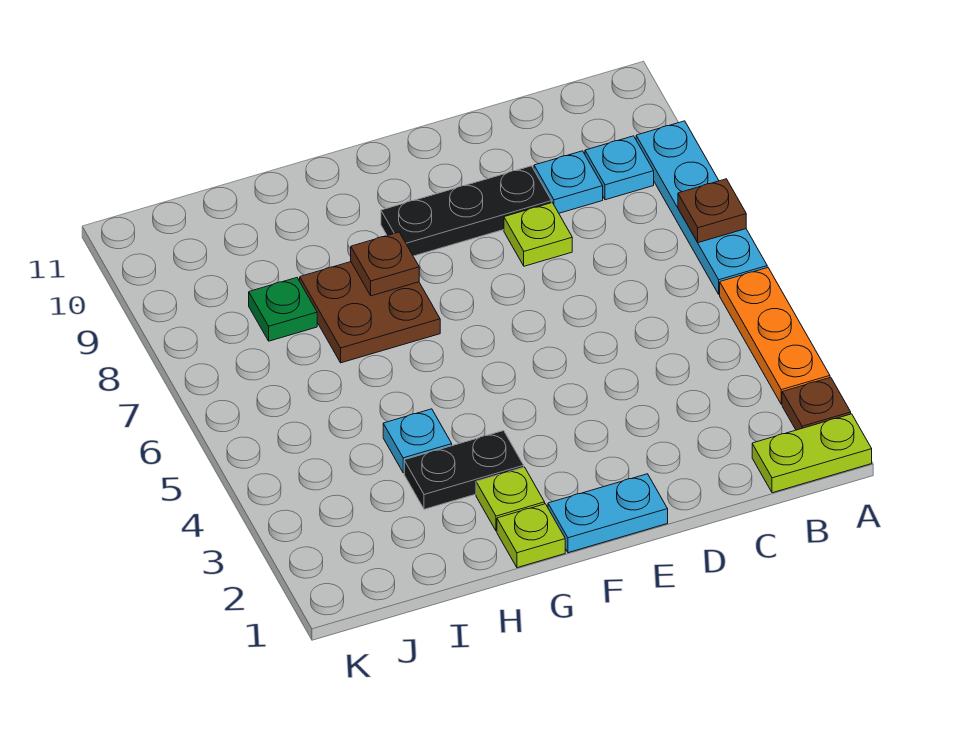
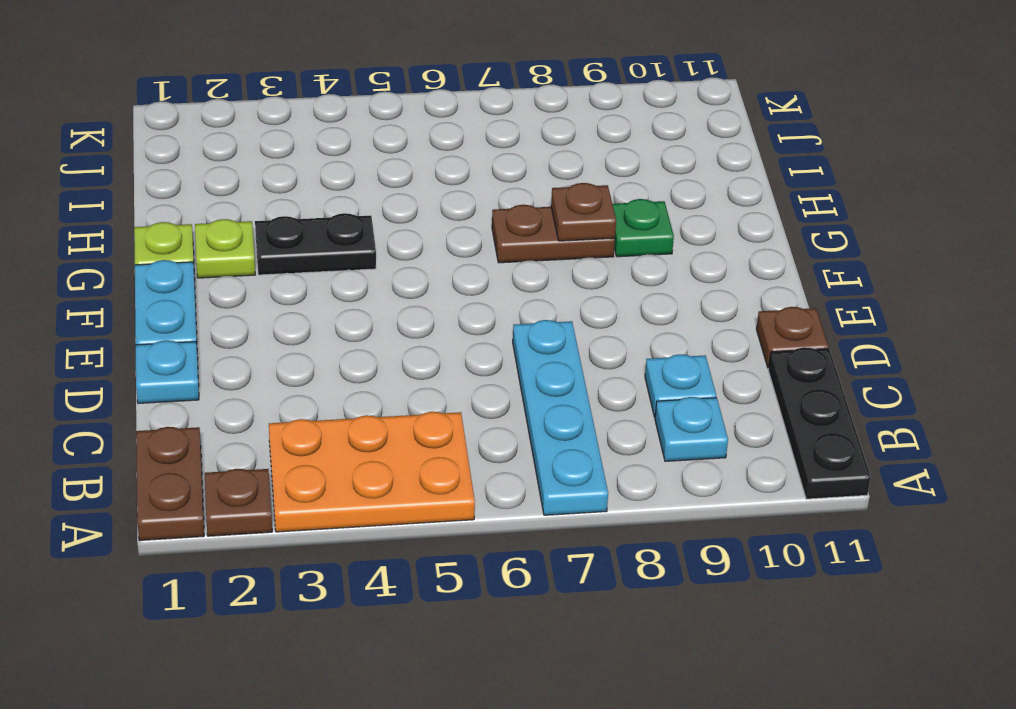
lime plate A1:B1 level 1 -> brown plate A1:B1 level 1
orange plate A3:A5 level 1 -> orange plate A3:B5 level 1
cyan plate A6:A9 level 1 -> cyan plate A7:D7 level 1
brown plate A7 level 2 -> brown plate D11 level 1
lime plate D8 level 1 -> none
black plate D9:F9 level 1 -> black plate A11:C11 level 1
black plate G3:H3 level 1 -> black plate G3:G4 level 1
brown plate G7:H8 level 1 -> brown plate G7:G8 level 1
cyan plate H4 level 1 -> cyan plate D1 level 1
green plate I8 level 1 -> green plate G9 level 1

